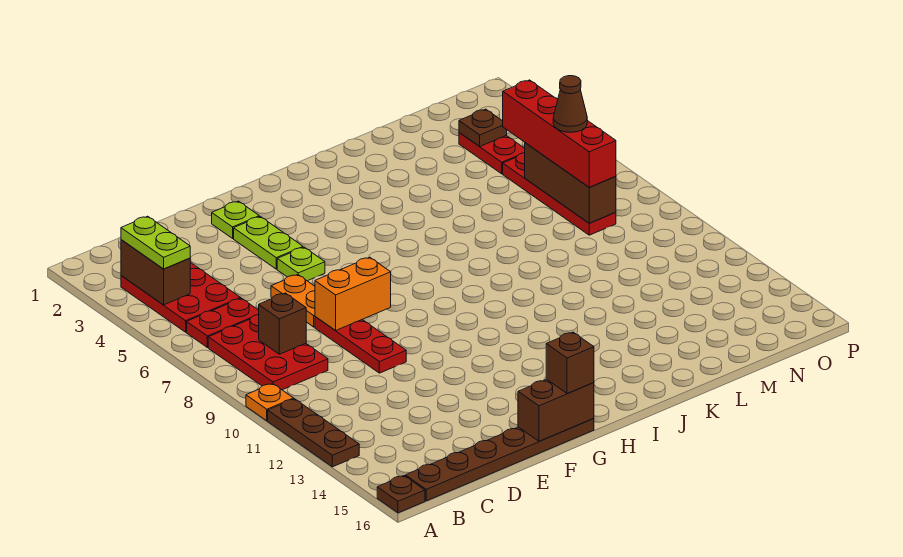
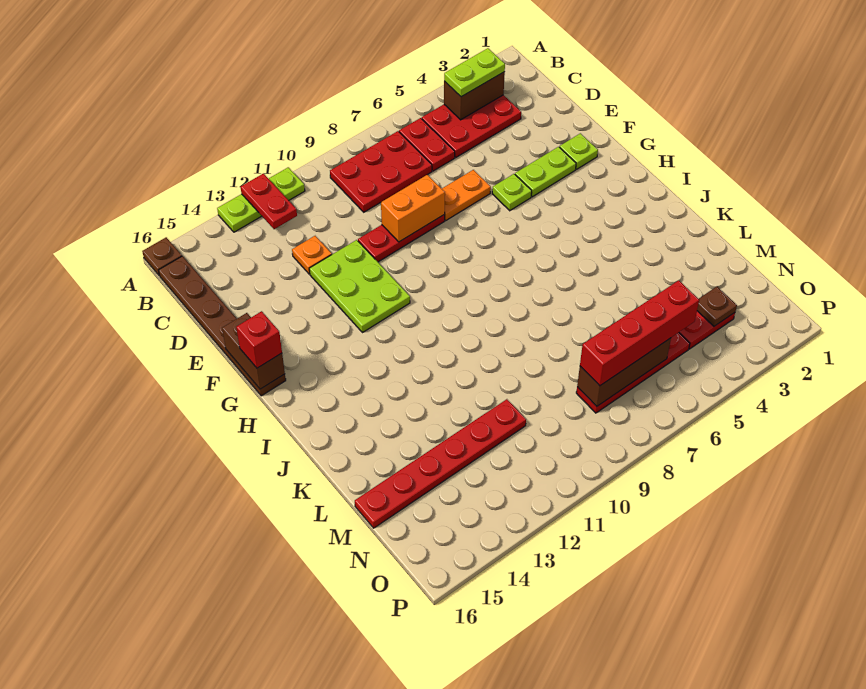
orange plate A10 level 1 -> orange plate D12 level 1
brown plate A11:A13 level 1 -> lime plate A11:A13 level 1
none -> red plate A12:B12 level 2
brown brick C8 level 2 -> none
orange brick E8:F8 level 2 -> orange brick E8:E9 level 2
none -> lime plate E11:G12 level 1
brown brick G16 level 3 -> red brick G16 level 3
none -> red plate M11:M16 level 1
brown cone N7 level 4 -> none

